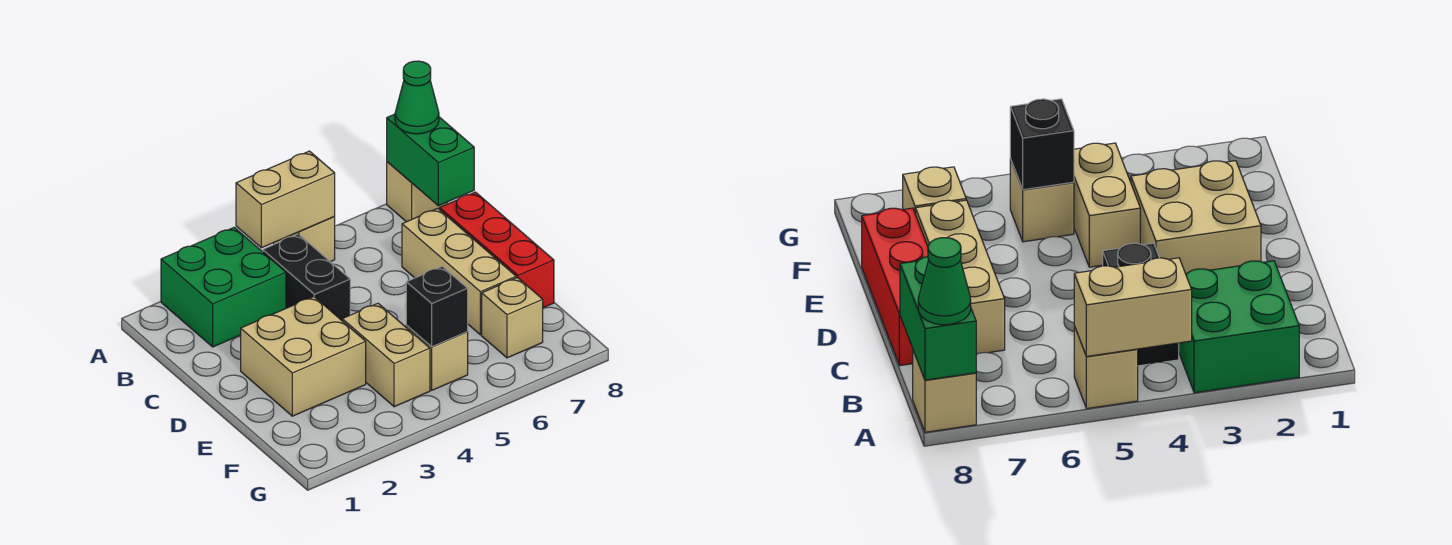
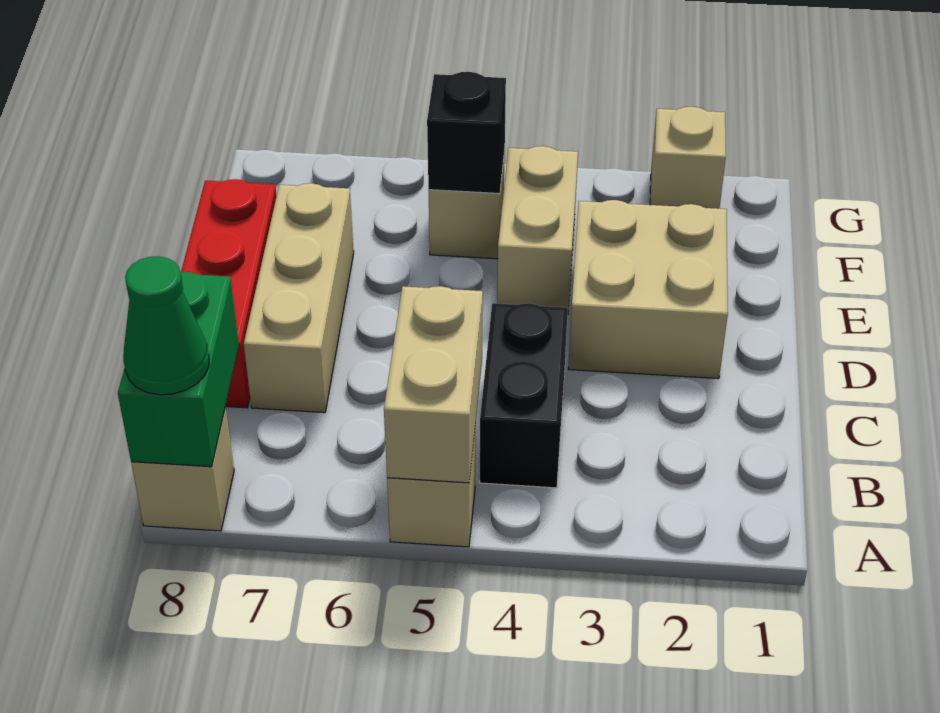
green brick A2:B3 level 1 -> none
tan brick A4:A5 level 2 -> tan brick A5:B5 level 2
tan brick F7 level 1 -> tan brick G2 level 1

